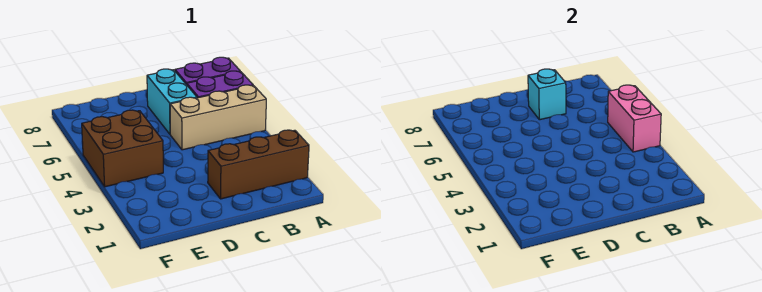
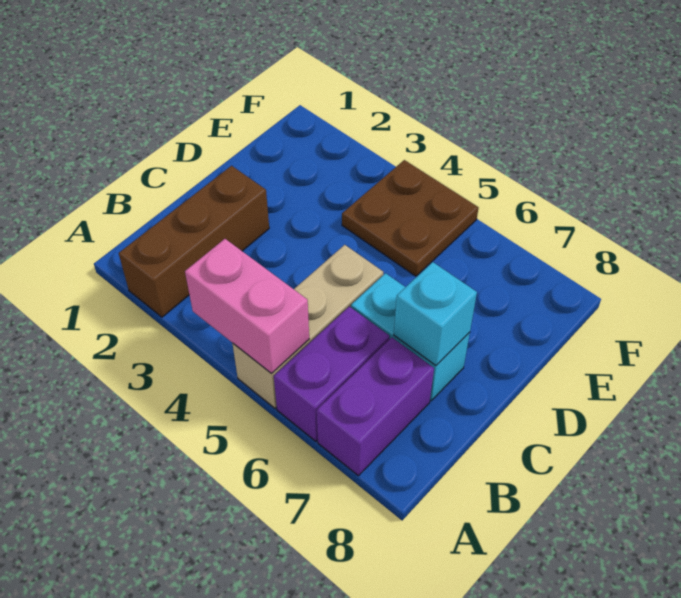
brown brick E4:F5 level 1 -> brown plate E4:F5 level 1

